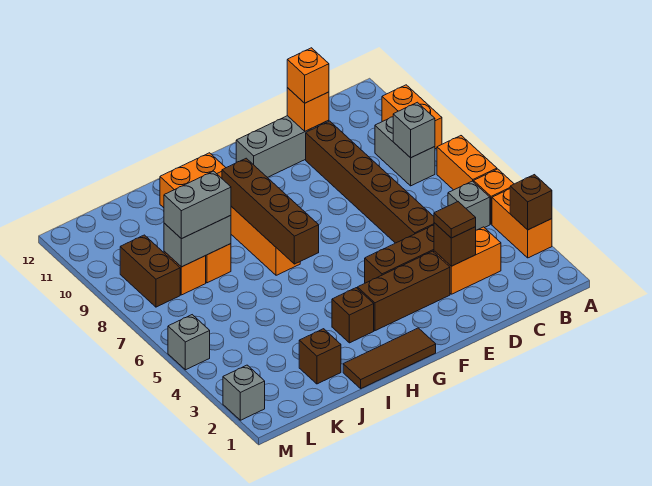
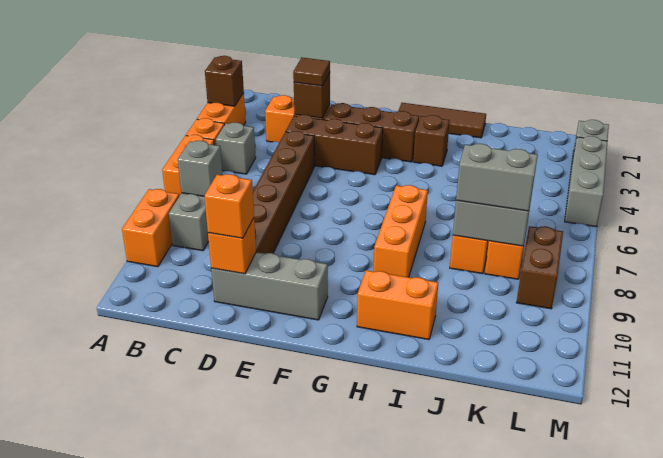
brown brick H6:H9 level 2 -> none
brown brick J2 level 1 -> none
grey brick M5 level 1 -> grey brick M3:M5 level 1

